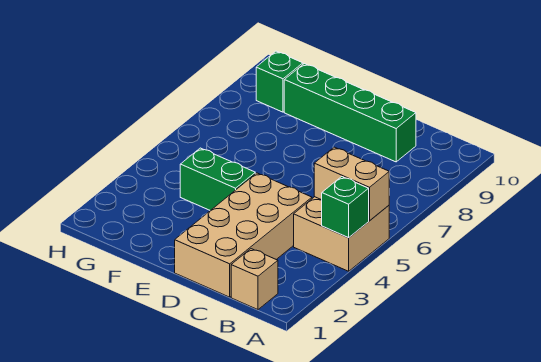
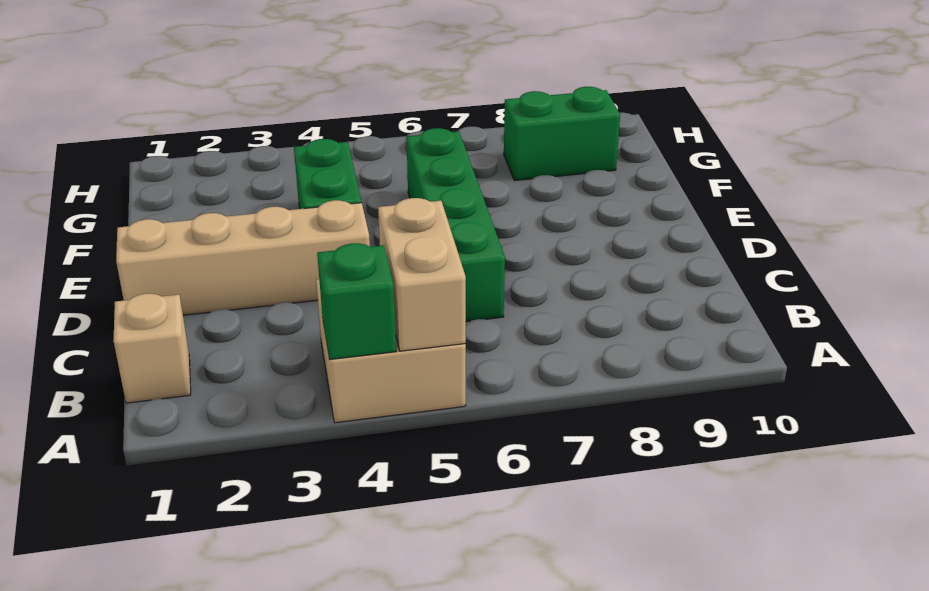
tan brick C1:D4 level 1 -> tan brick D1:D4 level 1
green brick C9:F9 level 1 -> green brick C6:F6 level 1
green brick G9 level 1 -> green brick G8:G9 level 1

